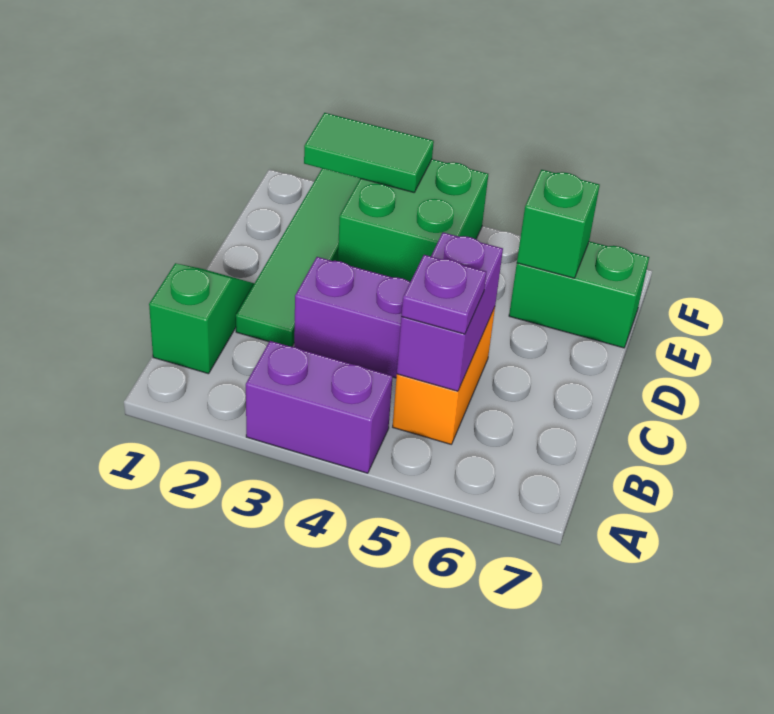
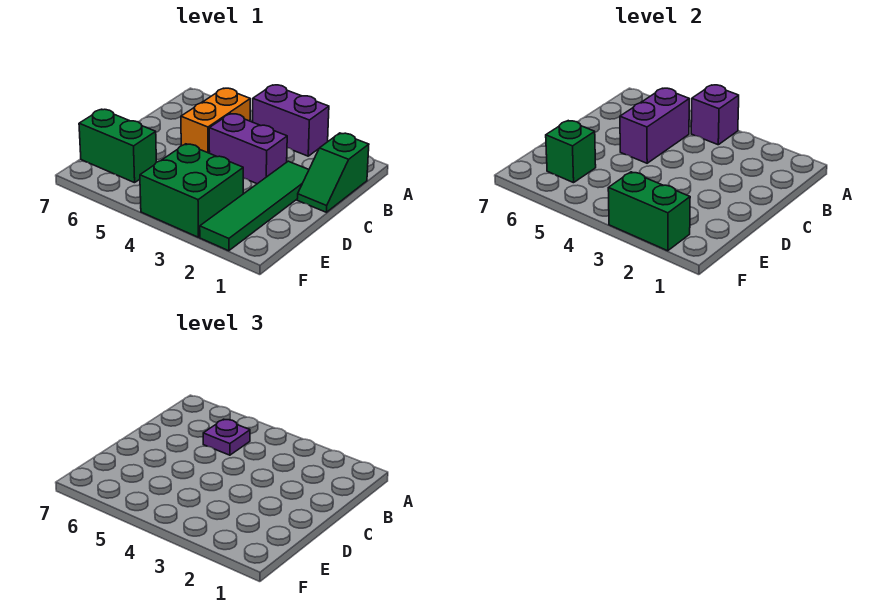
none -> purple brick A4 level 2
green tile F2:F3 level 2 -> green brick F2:F3 level 2

